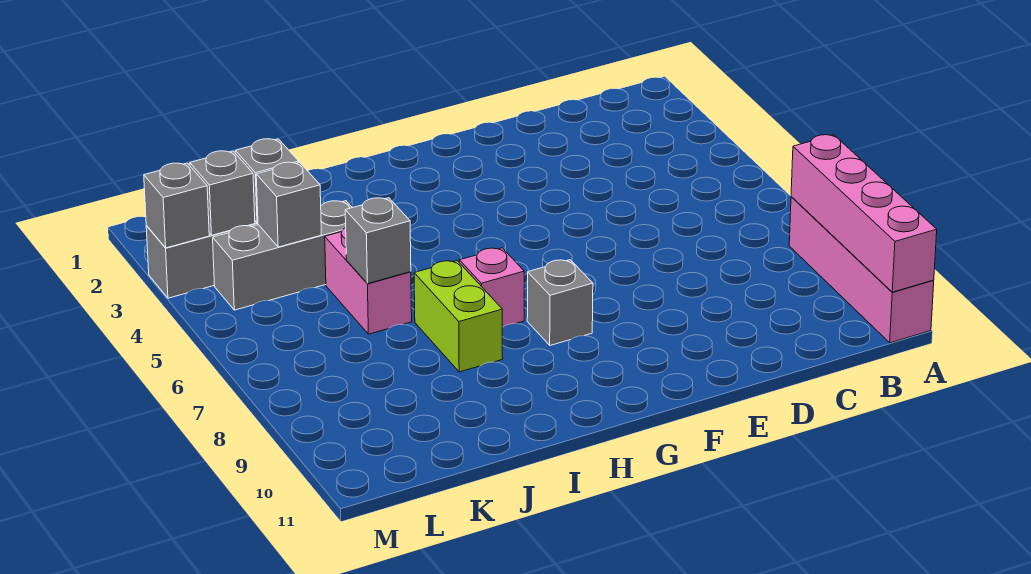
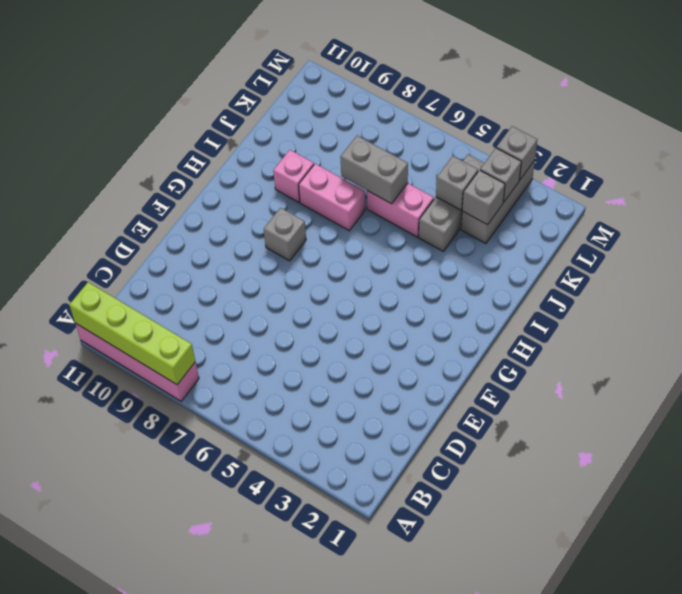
pink brick A8:A11 level 2 -> lime brick A8:A11 level 2
pink brick H7 level 1 -> pink brick I9 level 1
lime brick I7:I8 level 1 -> pink brick I7:I8 level 1
grey brick J6 level 2 -> grey brick J6:J7 level 2

